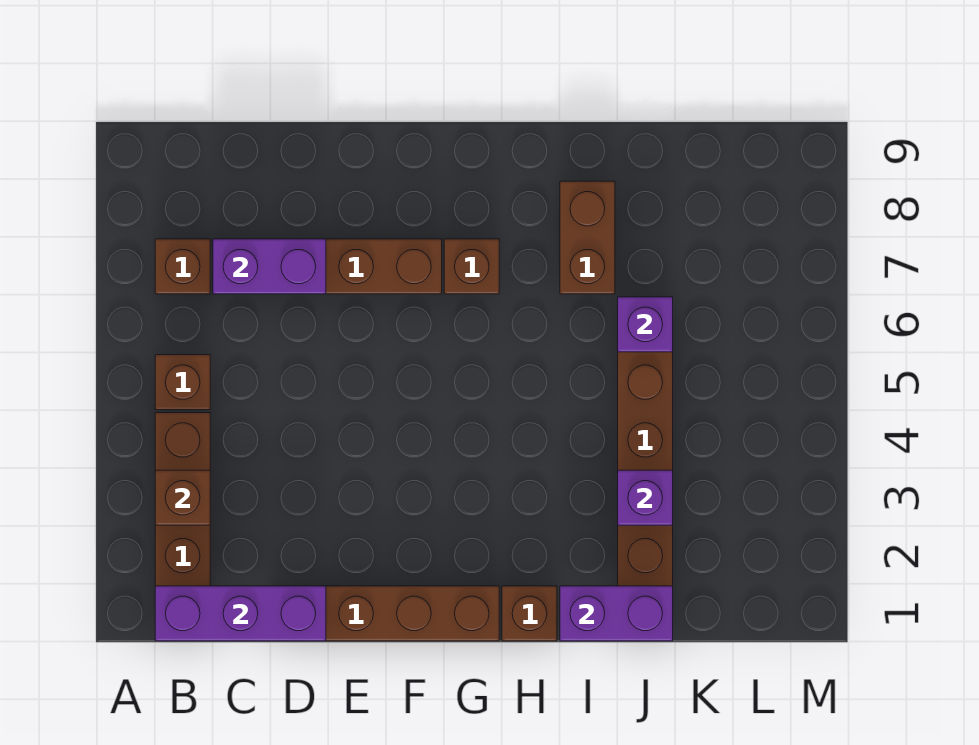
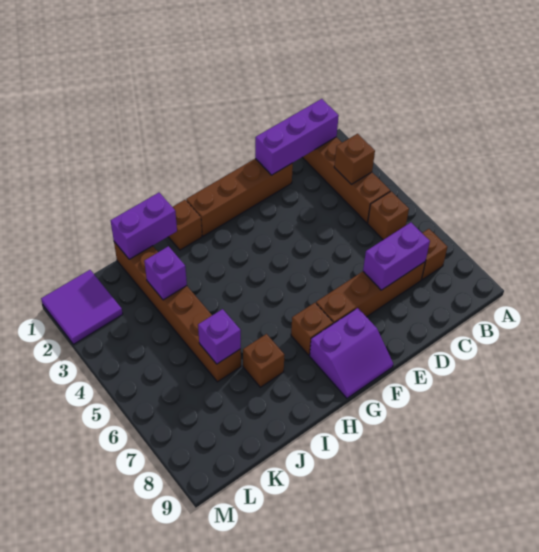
none -> purple slope F8:G9 level 1 top 8
brown brick I7:I8 level 1 -> brown brick I7 level 1
none -> purple tile L1:M2 level 1

